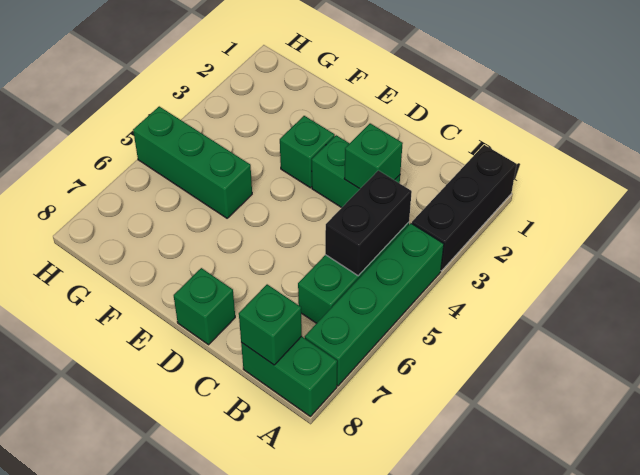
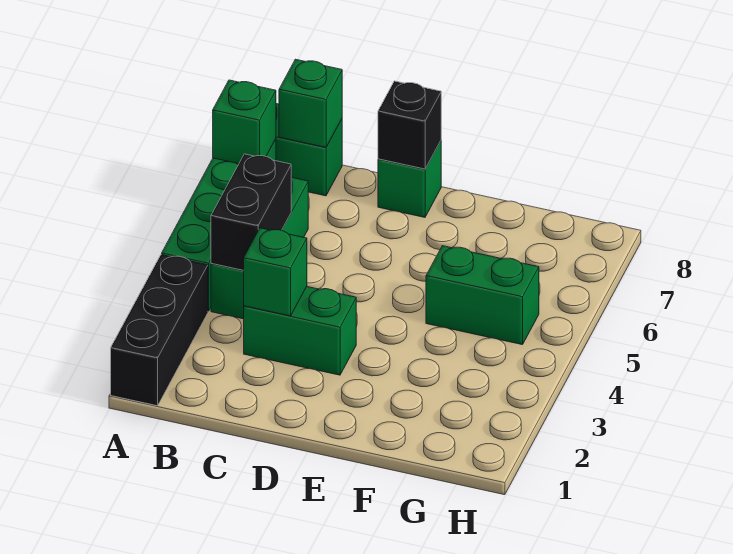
none -> black brick D8 level 2
green brick E3 level 1 -> green brick A7 level 2
green brick F5:H5 level 1 -> green brick F5:G5 level 1

